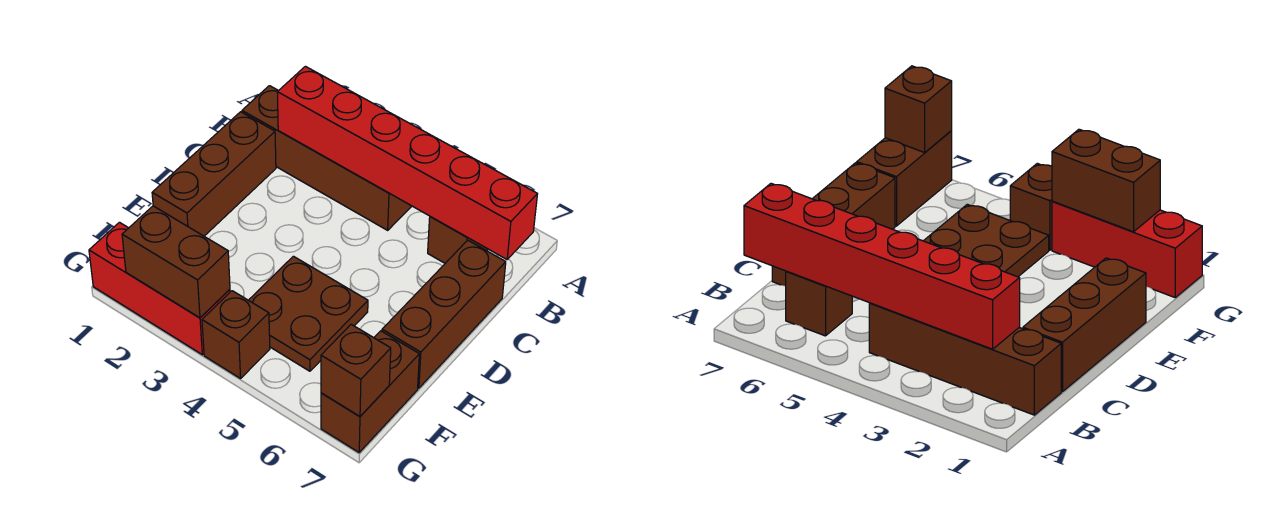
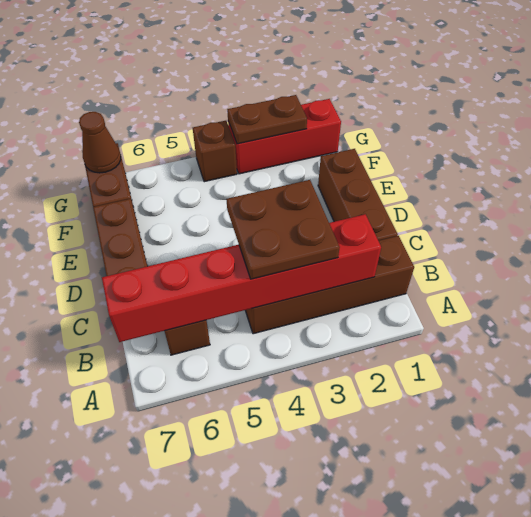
brown plate E4:F5 level 1 -> brown plate B3:C4 level 3
brown brick G2:G3 level 2 -> brown plate G2:G3 level 2
brown brick G7 level 2 -> brown cone G7 level 2

